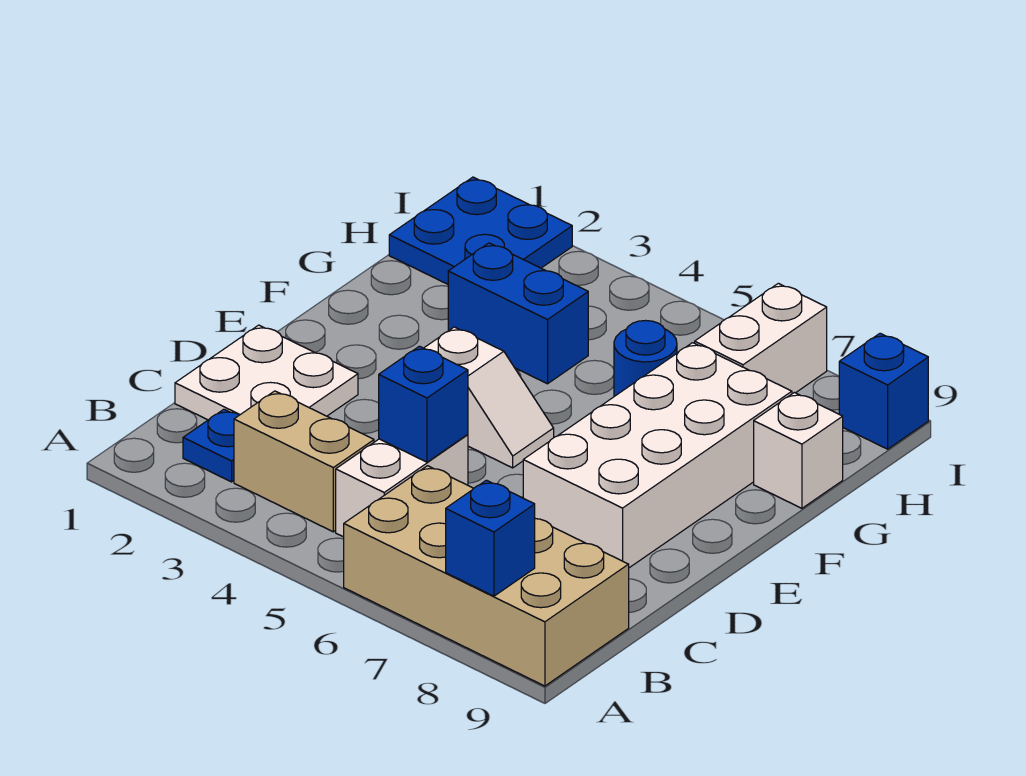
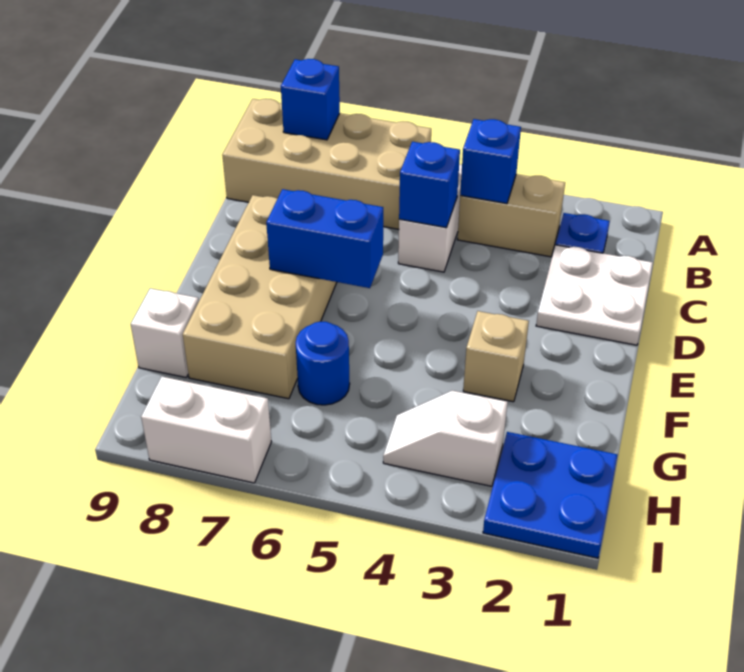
white brick D7:G8 level 1 -> tan brick D7:G8 level 1
white slope E4:E5 level 1 top 4 -> white slope H3:H4 level 1 top 3
none -> tan brick F3 level 1
blue brick G3:G4 level 1 -> blue brick E6:E7 level 2
white brick H7:I7 level 1 -> white brick I7:I8 level 1
blue brick I9 level 1 -> blue brick B4 level 2

